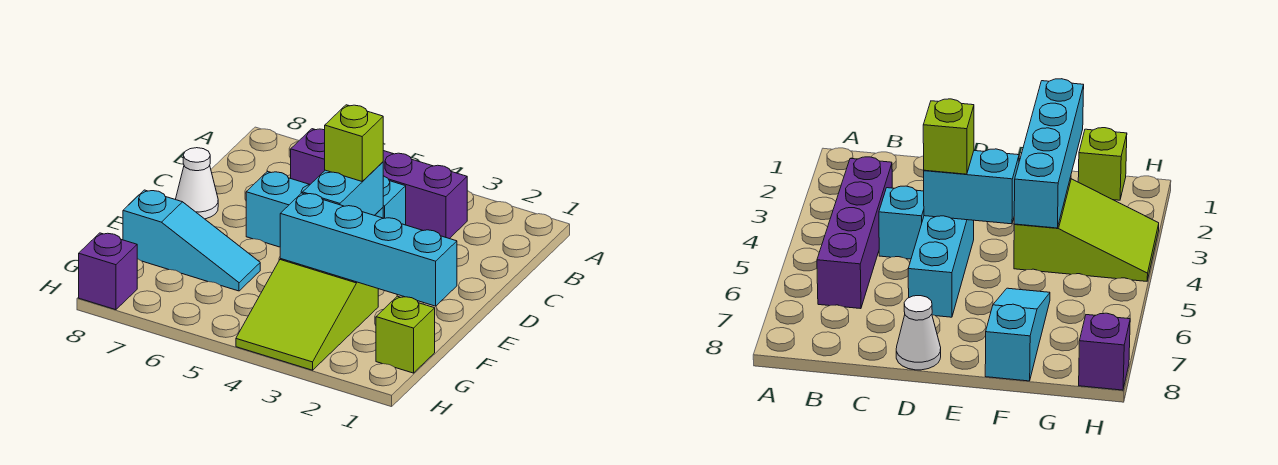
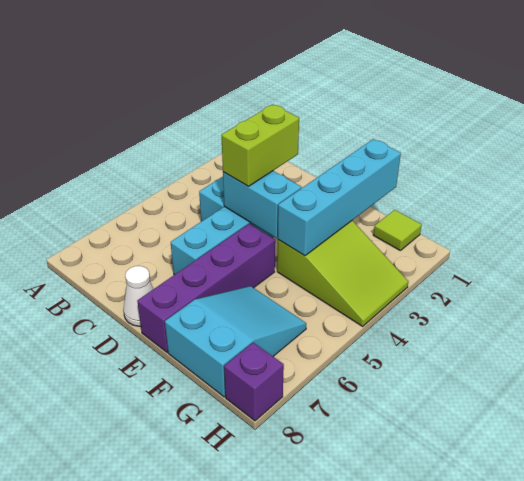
purple brick B3:B6 level 1 -> purple brick E5:E8 level 1
lime brick D4 level 3 -> lime brick D3:D4 level 3
cyan slope F6:F8 level 1 top 8 -> cyan slope F6:G8 level 1 top 8
lime brick G1 level 1 -> lime tile G1 level 1

